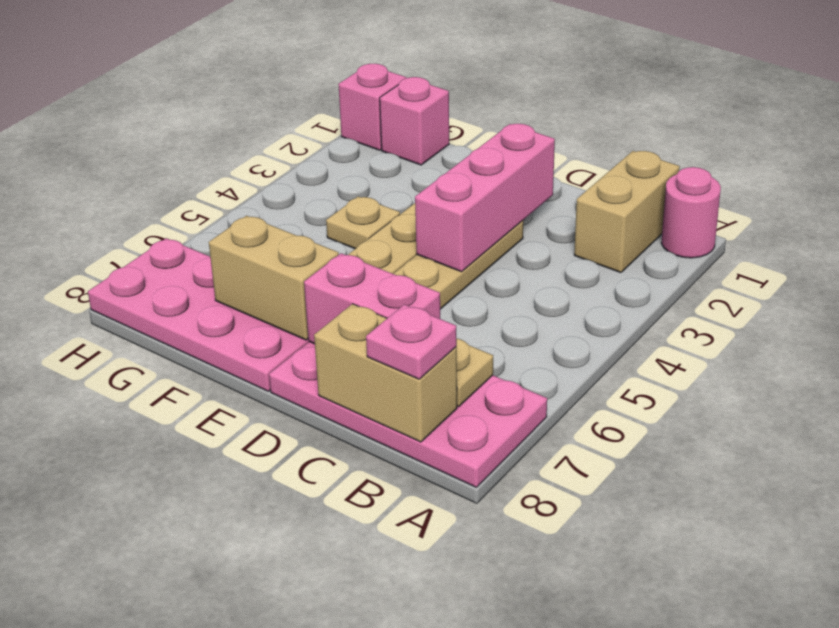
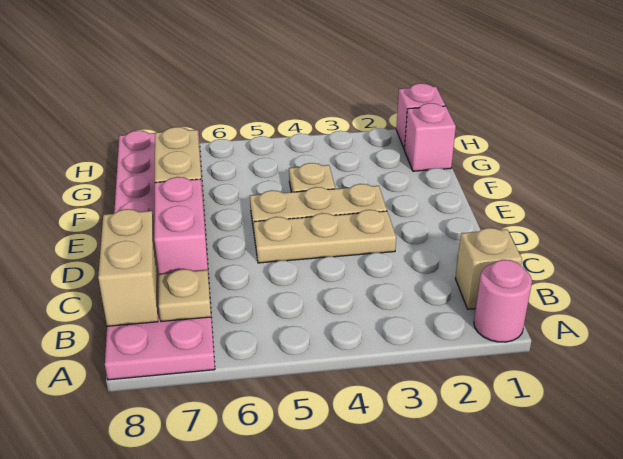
tan brick B1:B2 level 1 -> tan brick B1 level 1
pink plate B8 level 3 -> none
pink brick D2:D4 level 2 -> none

